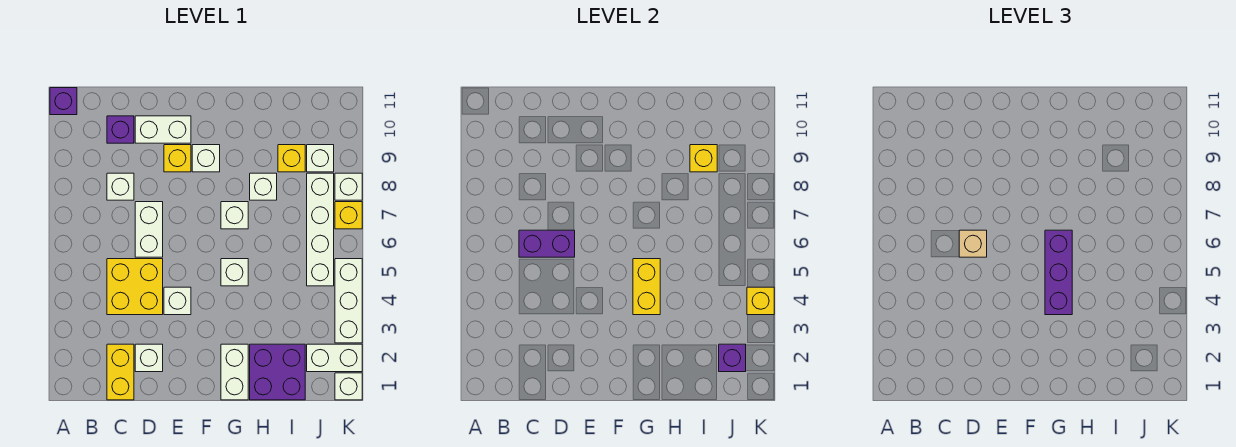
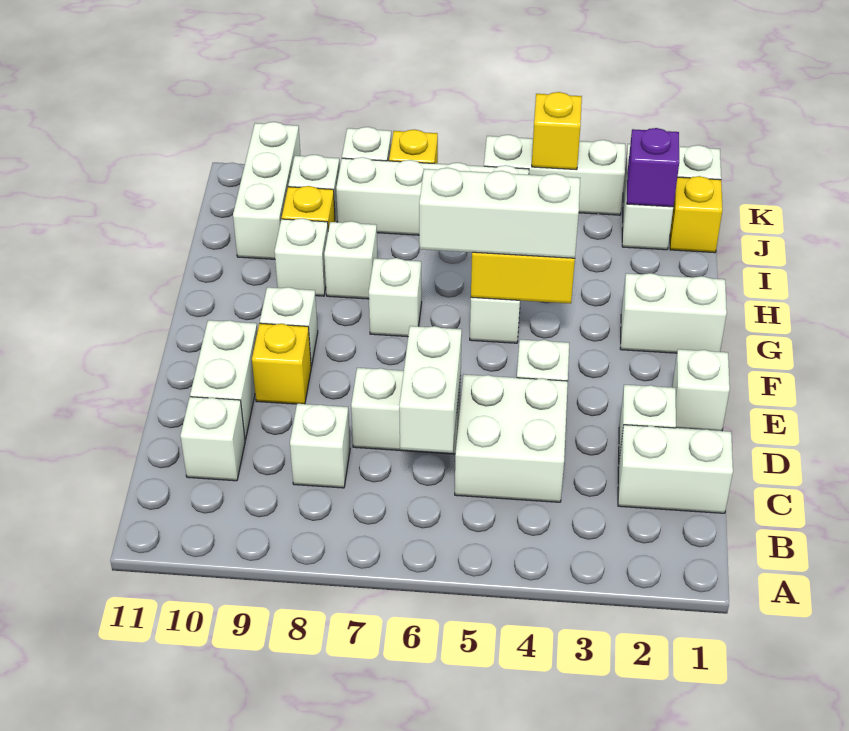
purple brick A11 level 1 -> none
yellow brick C1:C2 level 1 -> white brick C1:C2 level 1
yellow brick C4:D5 level 1 -> white brick C4:D5 level 1
purple brick C6:D6 level 2 -> white brick C6:D6 level 2
purple brick C10 level 1 -> white brick C10 level 1
tan brick D6 level 3 -> none
none -> white brick E1 level 1
purple brick G4:G6 level 3 -> white brick G4:G6 level 3
purple brick H1:I2 level 1 -> none
none -> white brick H9 level 1
yellow brick I9 level 2 -> yellow brick J1 level 1
none -> white brick I10:K10 level 1

